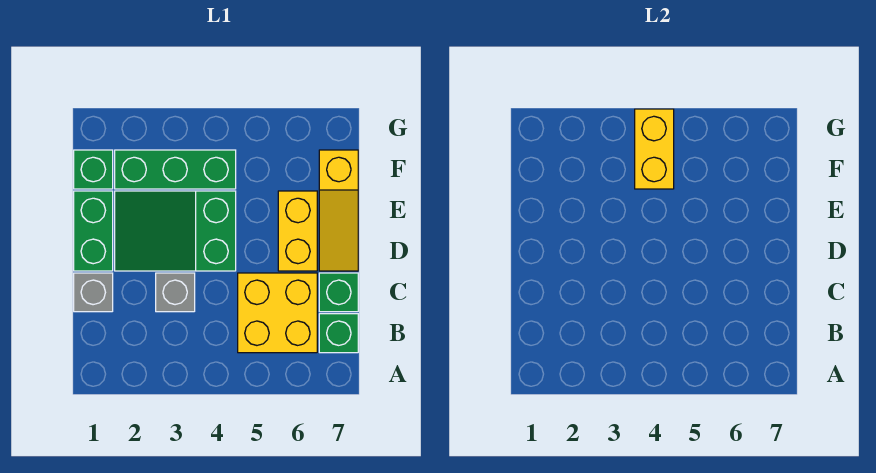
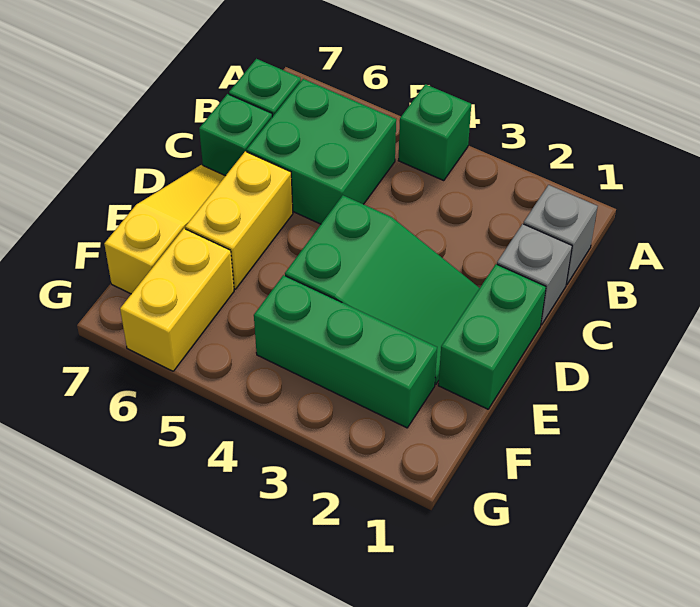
yellow brick B5:C6 level 1 -> green brick B5:C6 level 1
grey brick C3 level 1 -> grey brick B1 level 1
green brick F1 level 1 -> green brick A4 level 1
yellow brick F4:G4 level 2 -> yellow brick F6:G6 level 1

